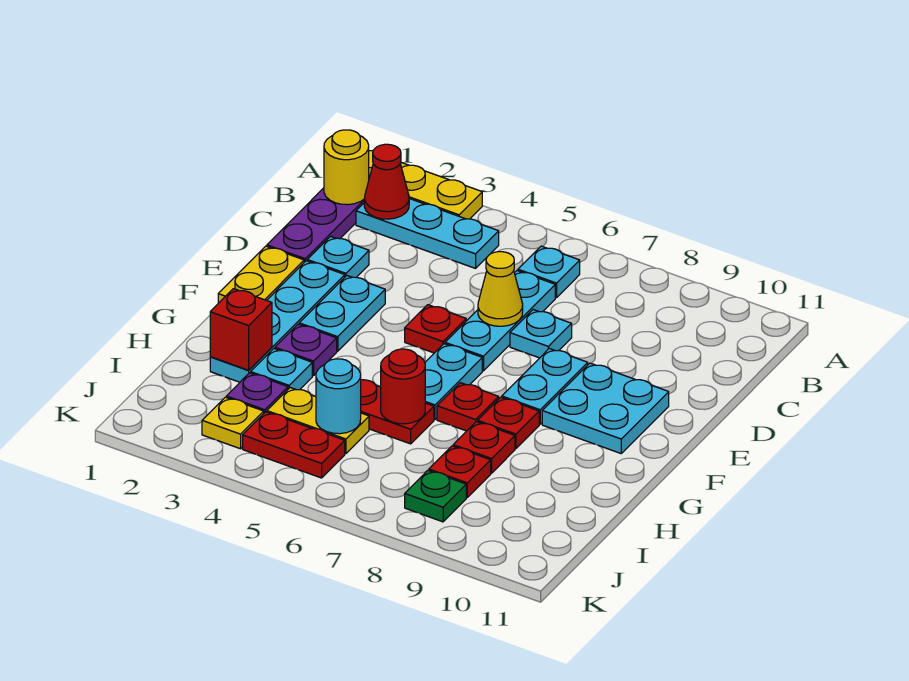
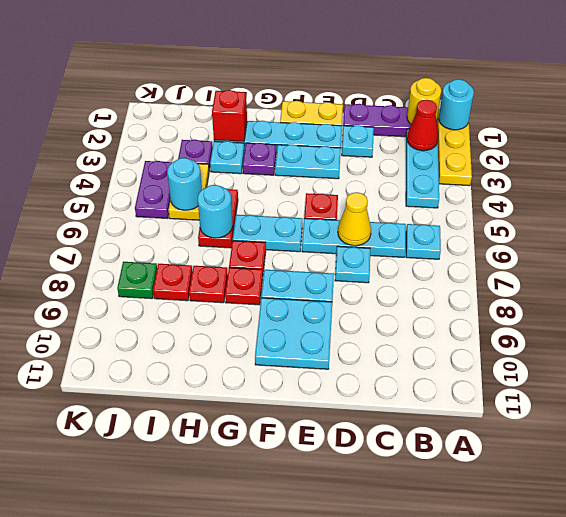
none -> cyan round brick A1 level 2
red round brick H6 level 2 -> cyan round brick H6 level 2
yellow plate J3 level 1 -> none
red plate J4:J5 level 1 -> purple plate J4:J5 level 1

